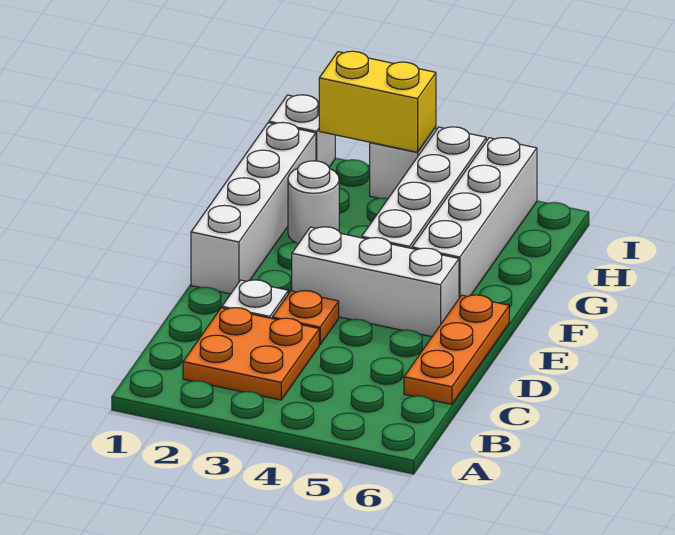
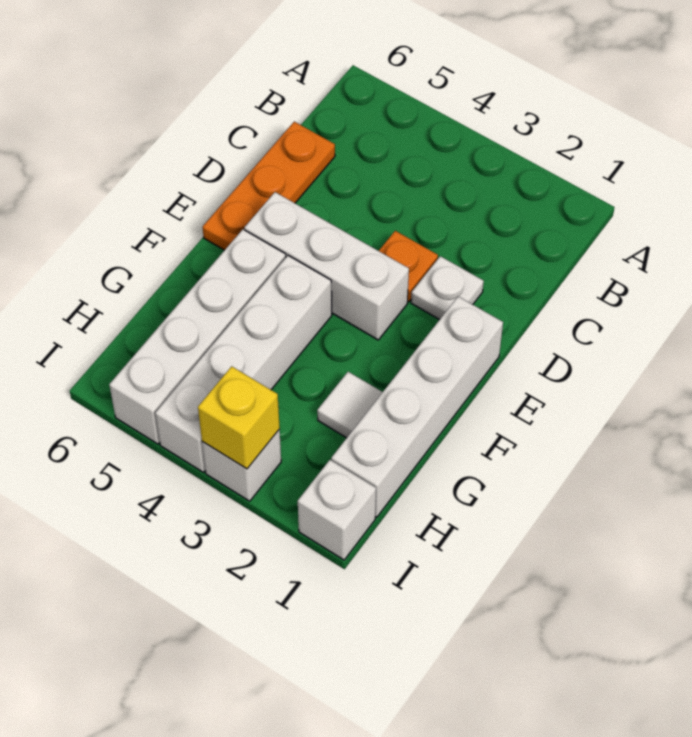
orange plate B2:C3 level 1 -> none
white round brick G2 level 1 -> white tile G2 level 1
yellow brick I2:I3 level 2 -> yellow brick I3 level 2

